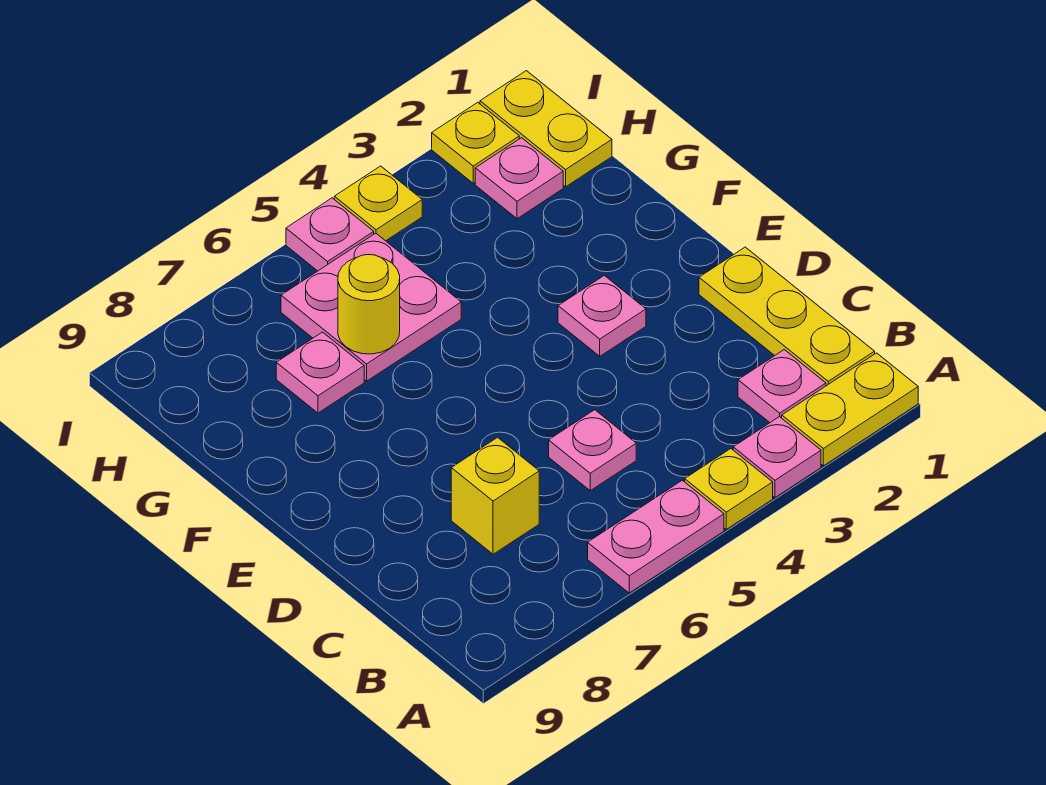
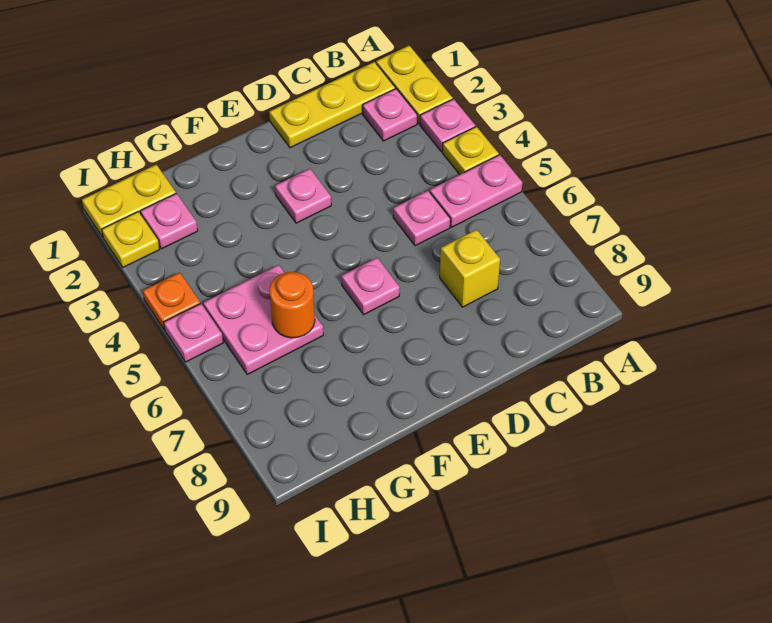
pink plate A5:A6 level 1 -> pink plate A5:B5 level 1
yellow round brick G6 level 2 -> orange round brick G6 level 2
pink plate G7 level 1 -> pink plate E6 level 1
yellow plate I4 level 1 -> orange plate I4 level 1

